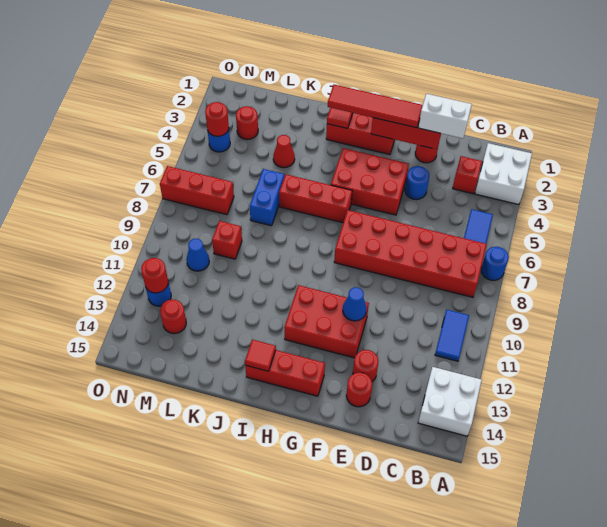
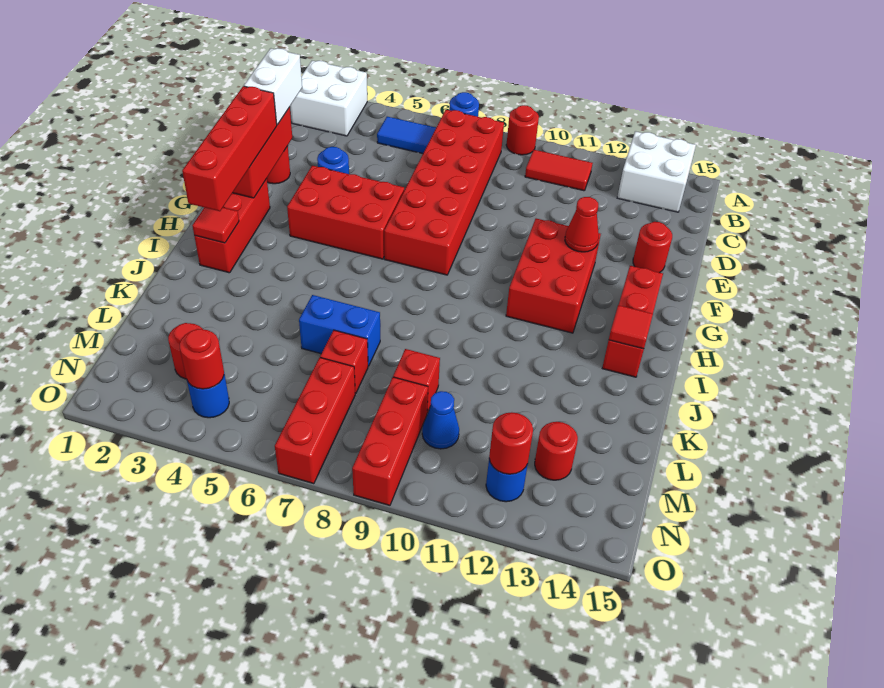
blue tile B10:B11 level 1 -> red tile B10:B11 level 1
red brick C3 level 1 -> red brick L7 level 1
red round brick E13 level 1 -> red round brick A9 level 1
red tile F2:I2 level 3 -> red brick F2:I2 level 3
red brick F4:H5 level 1 -> red brick F4:G6 level 1
blue cone F11 level 2 -> none
red brick H6:J6 level 1 -> red brick M9:O9 level 1
red cone K4 level 1 -> red cone F12 level 2

